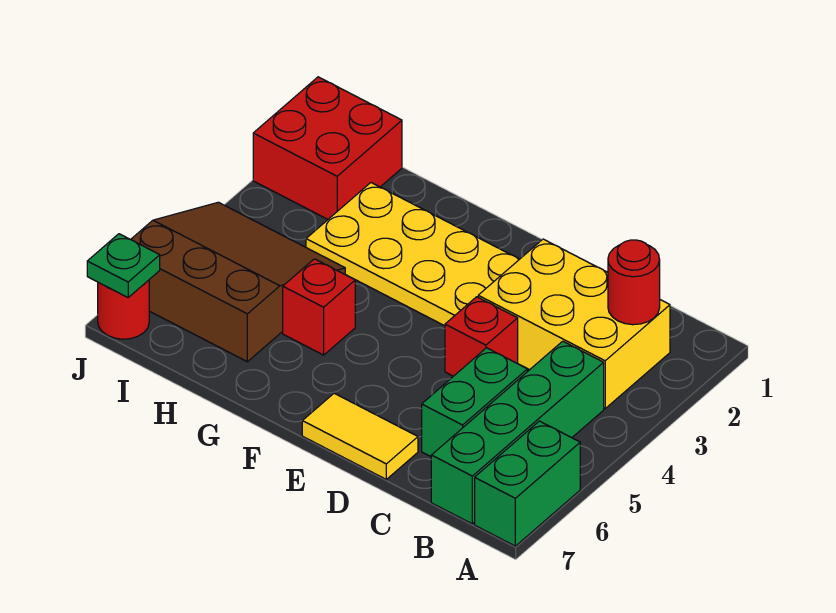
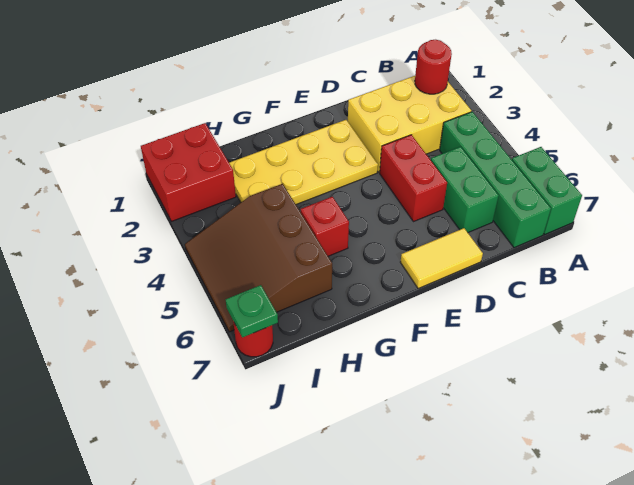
red brick D4 level 1 -> red brick D4:D5 level 1
brown slope H4:J6 level 1 top 6 -> brown slope H4:J6 level 1 top H

